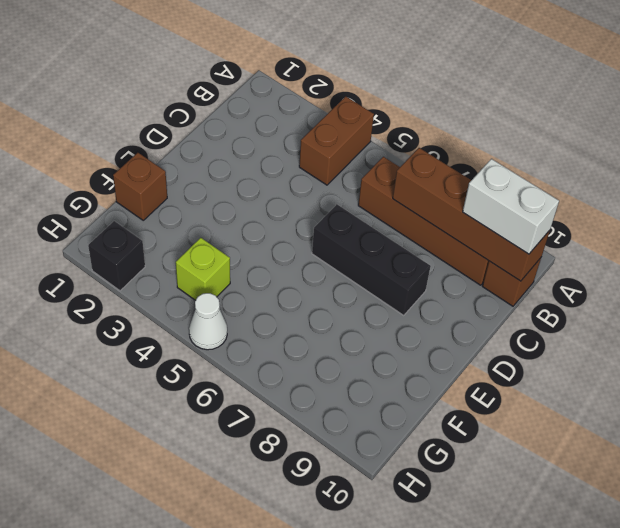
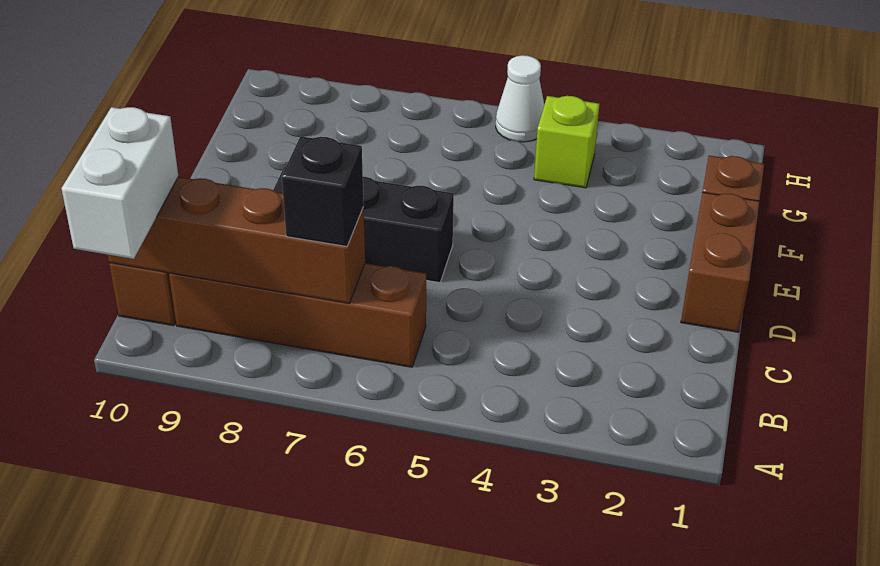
brown brick A4:B4 level 1 -> brown brick D1:E1 level 1
white brick B9:B10 level 3 -> white brick A10:B10 level 3
black brick H2 level 1 -> black brick B7 level 3

